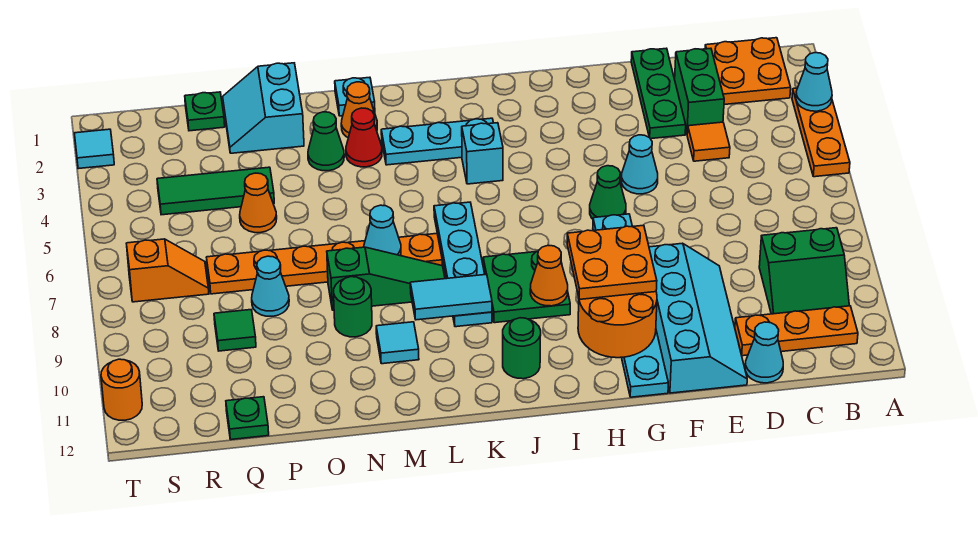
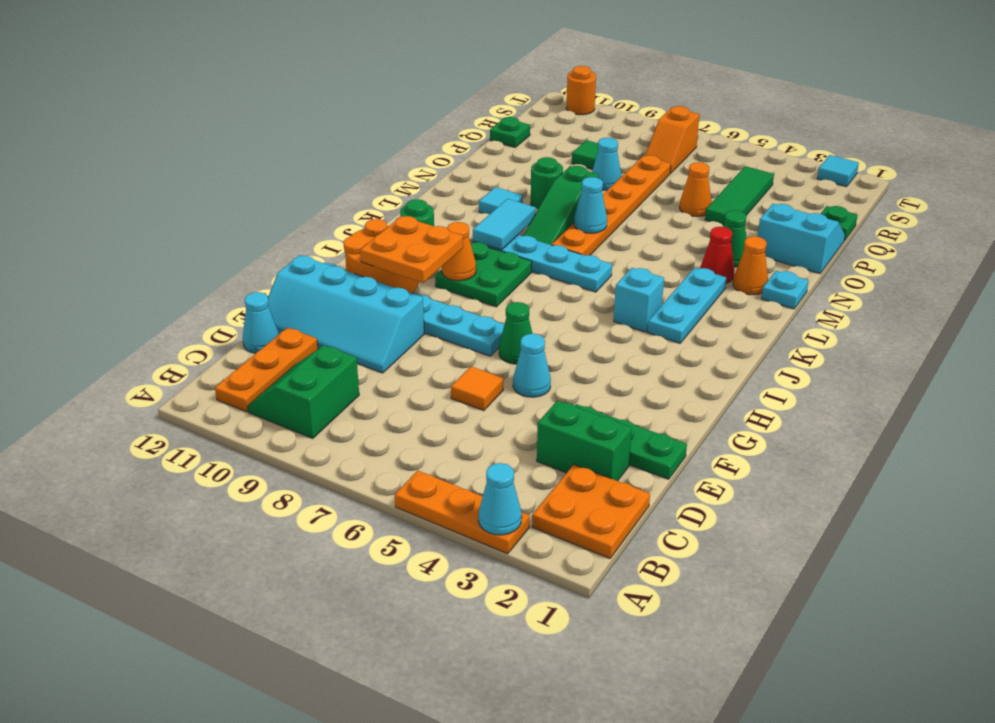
orange tile D4 level 1 -> orange tile E6 level 1

